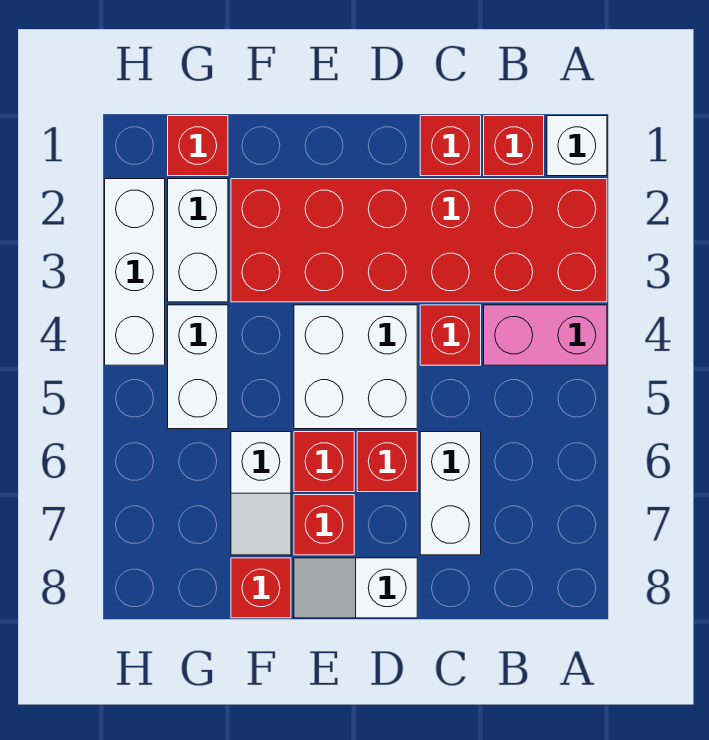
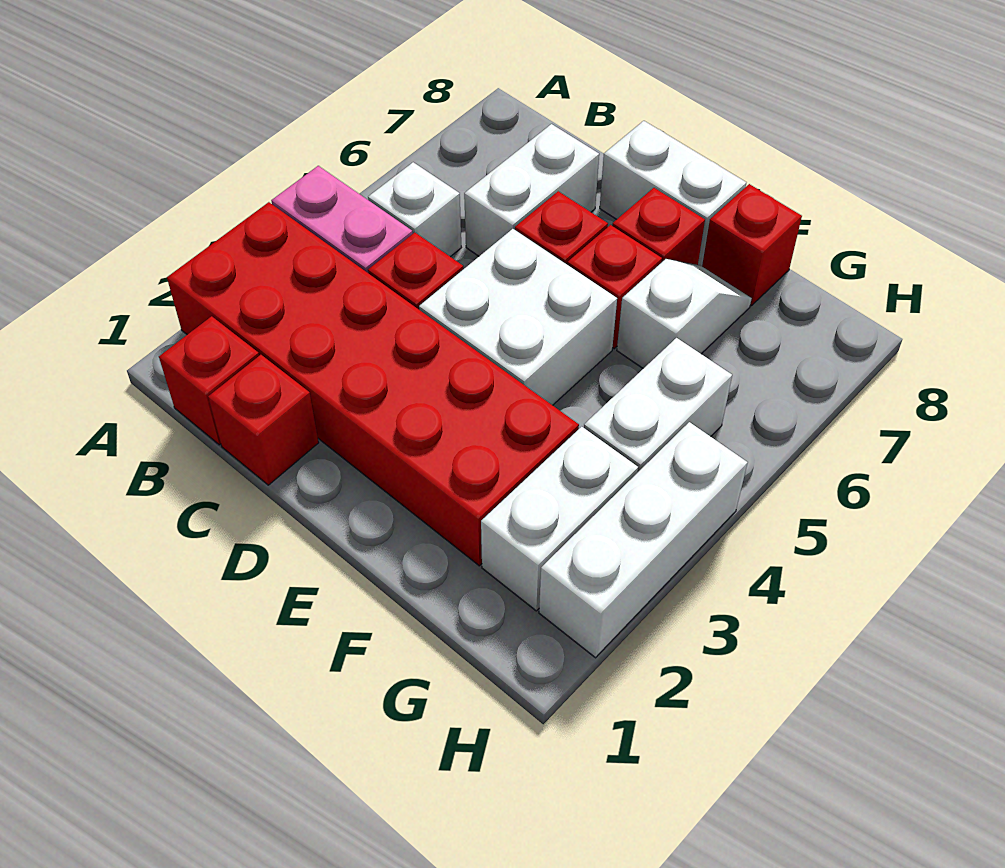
white brick A1 level 1 -> white brick B5 level 1
white slope D8:E8 level 1 top D -> white brick D8:E8 level 1
red brick G1 level 1 -> none

